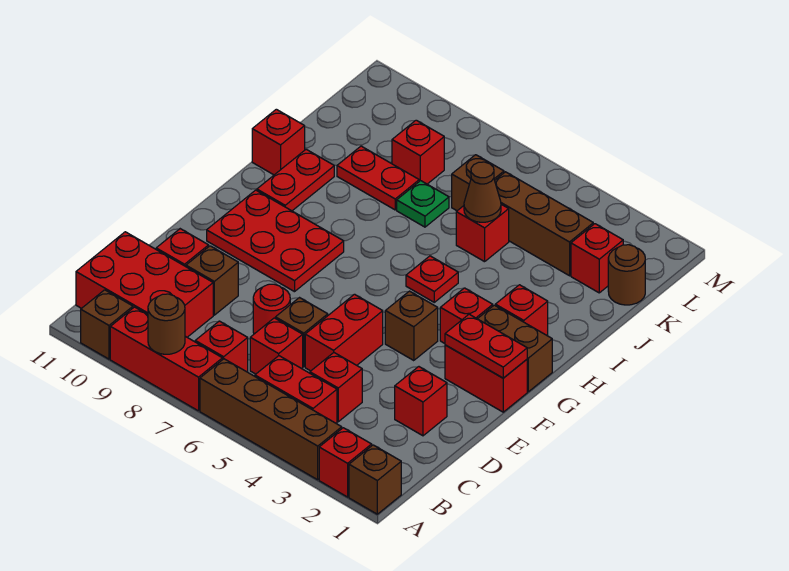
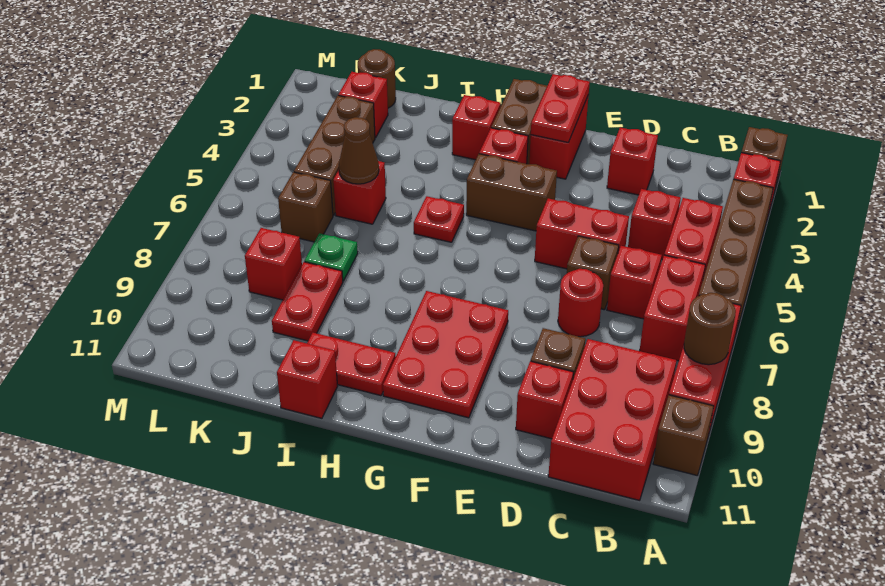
red brick B7 level 1 -> red brick B6:B7 level 1
brown brick F4 level 1 -> brown brick F4:G4 level 1

